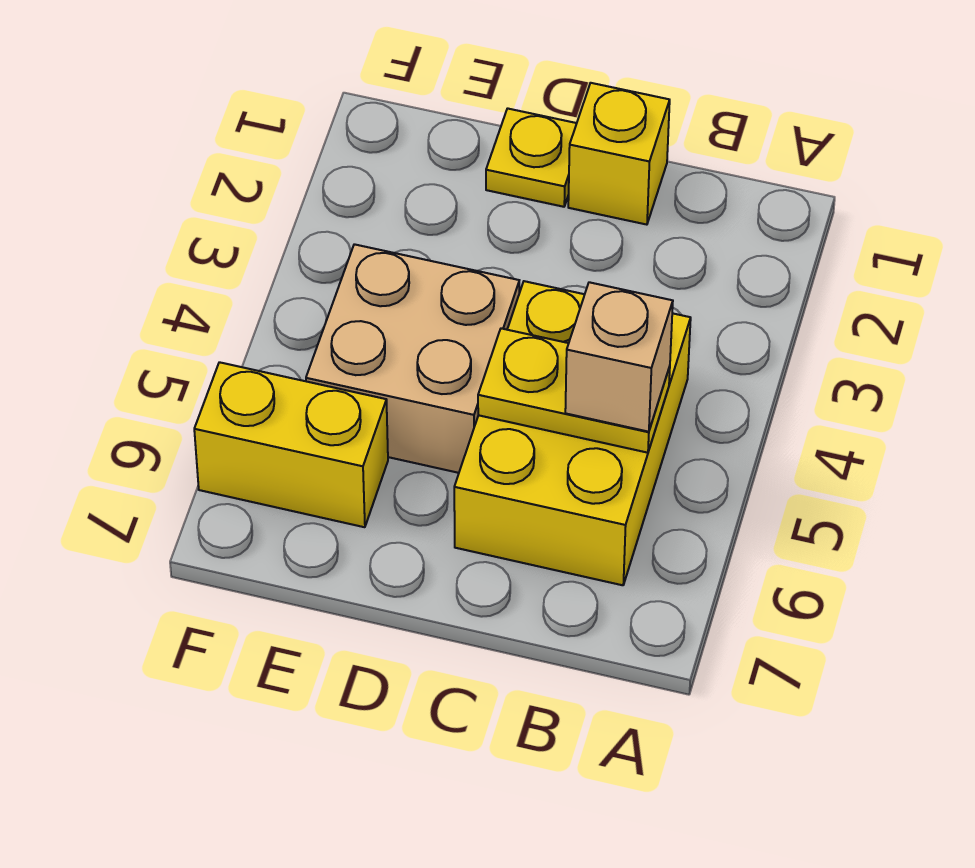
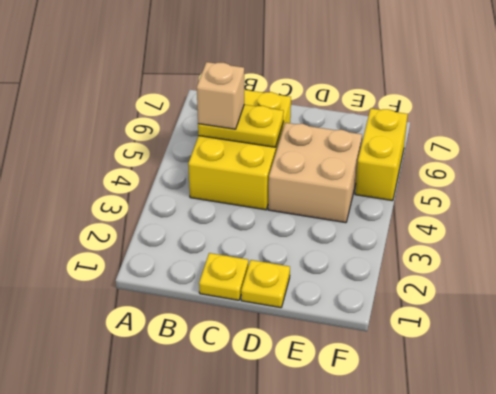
yellow brick C1 level 1 -> yellow plate C1 level 1
yellow brick E6:F6 level 1 -> yellow brick F5:F6 level 1

